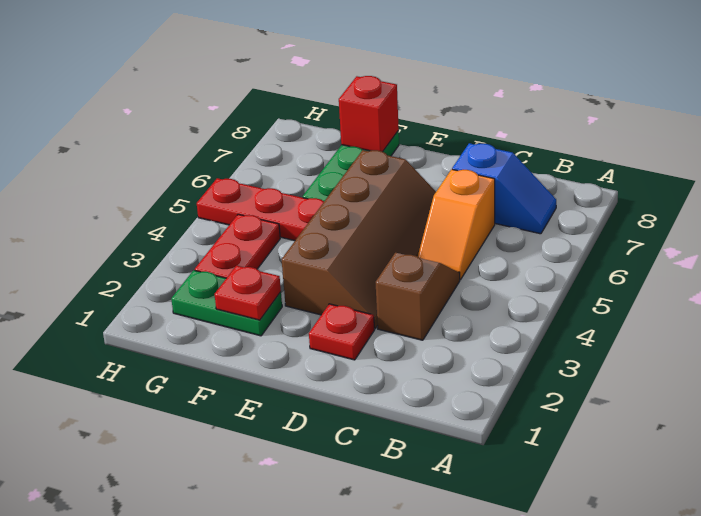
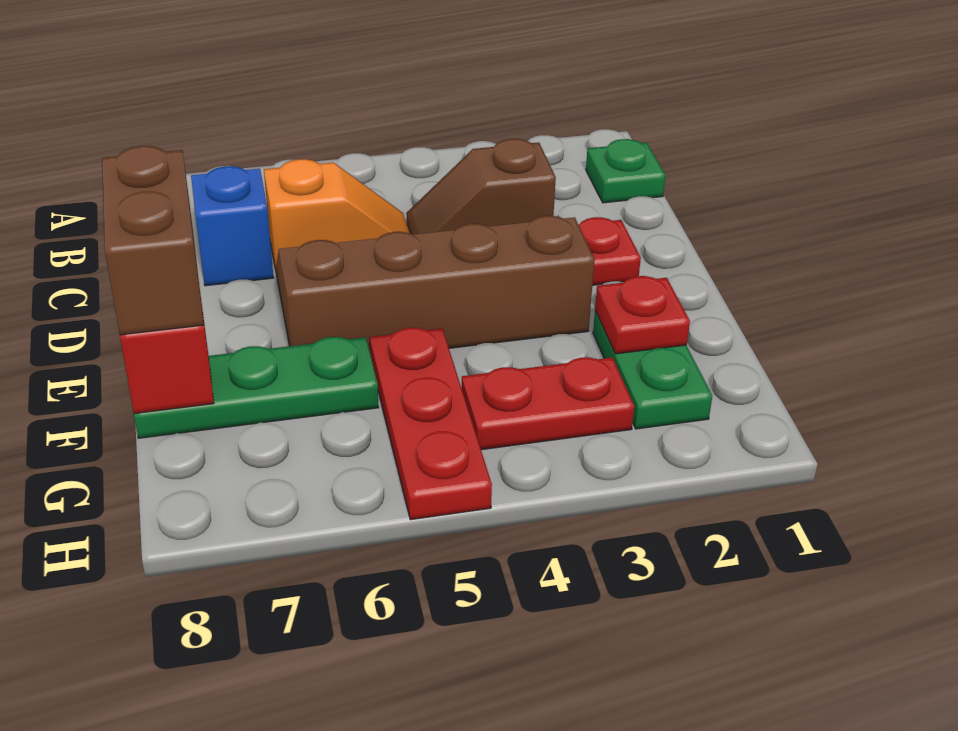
none -> green plate B1 level 1
none -> brown brick E8:F8 level 3

